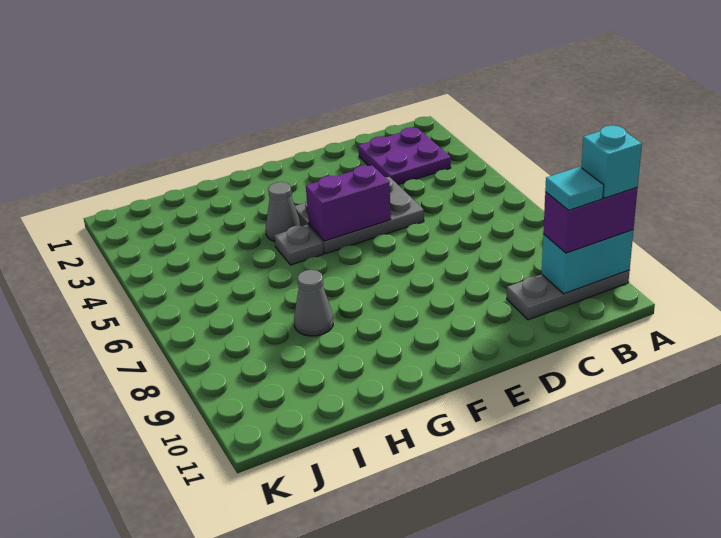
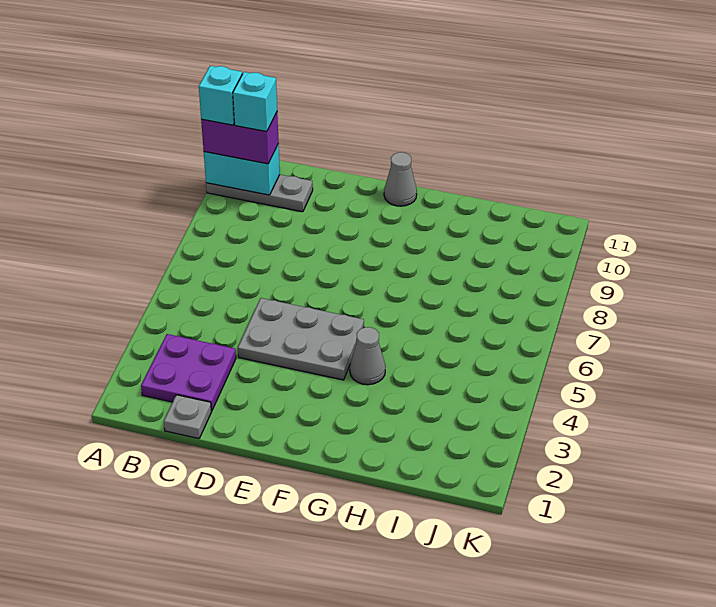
cyan tile B10 level 4 -> cyan brick B10 level 4
purple brick E5:F5 level 2 -> none
grey plate G5 level 1 -> grey plate C1 level 1
grey cone H8 level 1 -> grey cone F11 level 1

